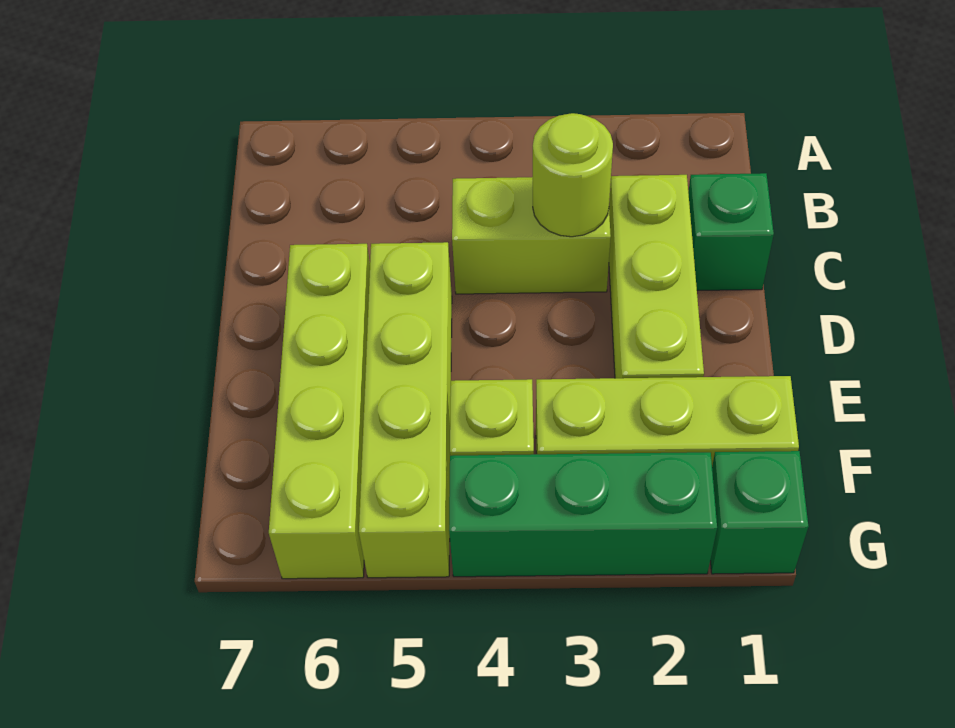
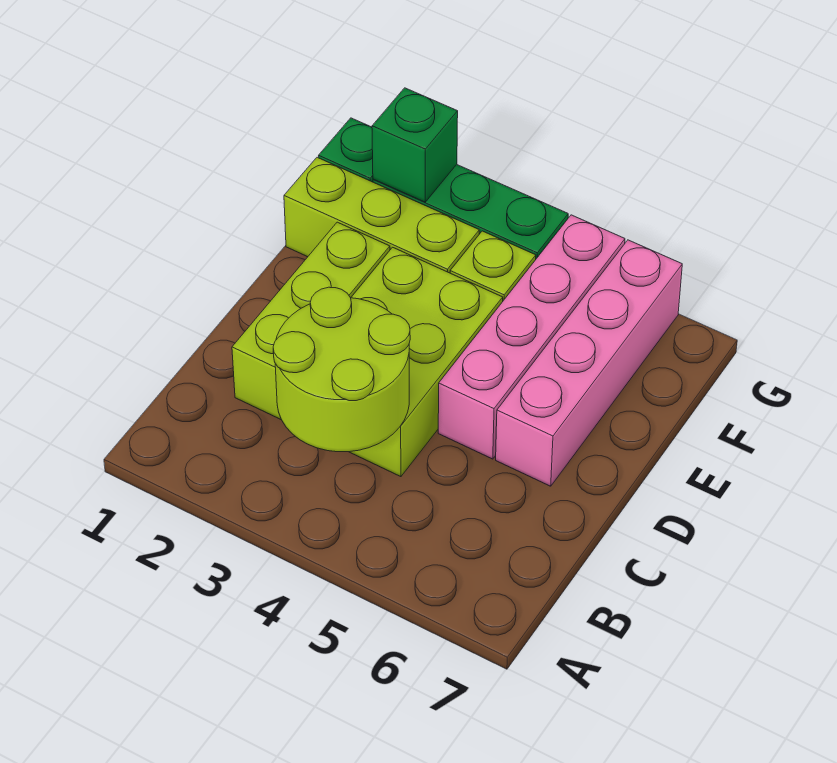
green brick C1 level 1 -> green brick G2 level 2
lime brick C3:C4 level 1 -> lime brick C3:E4 level 1
lime round brick C3 level 2 -> lime round brick B3:C4 level 2
lime brick D5:G5 level 1 -> pink brick D5:G5 level 1
lime brick D6:G6 level 1 -> pink brick D6:G6 level 1

